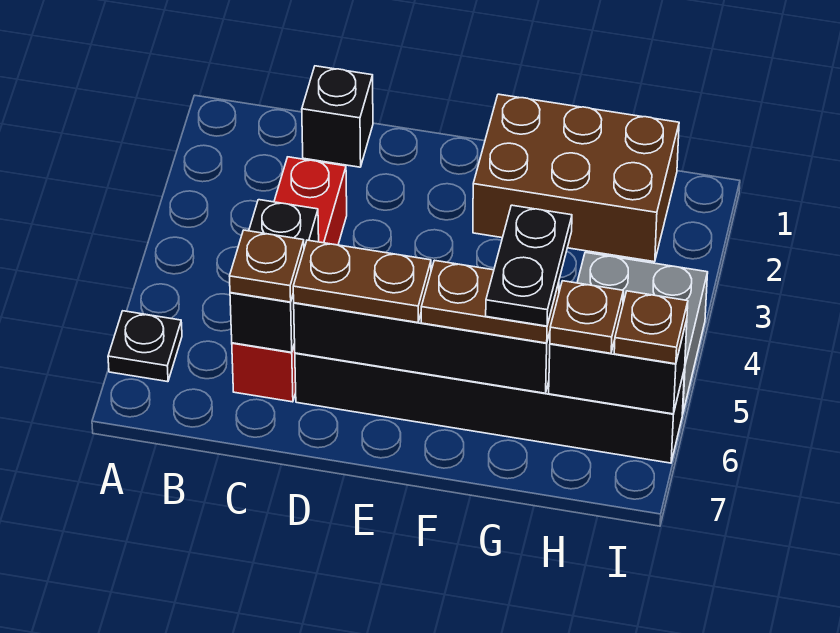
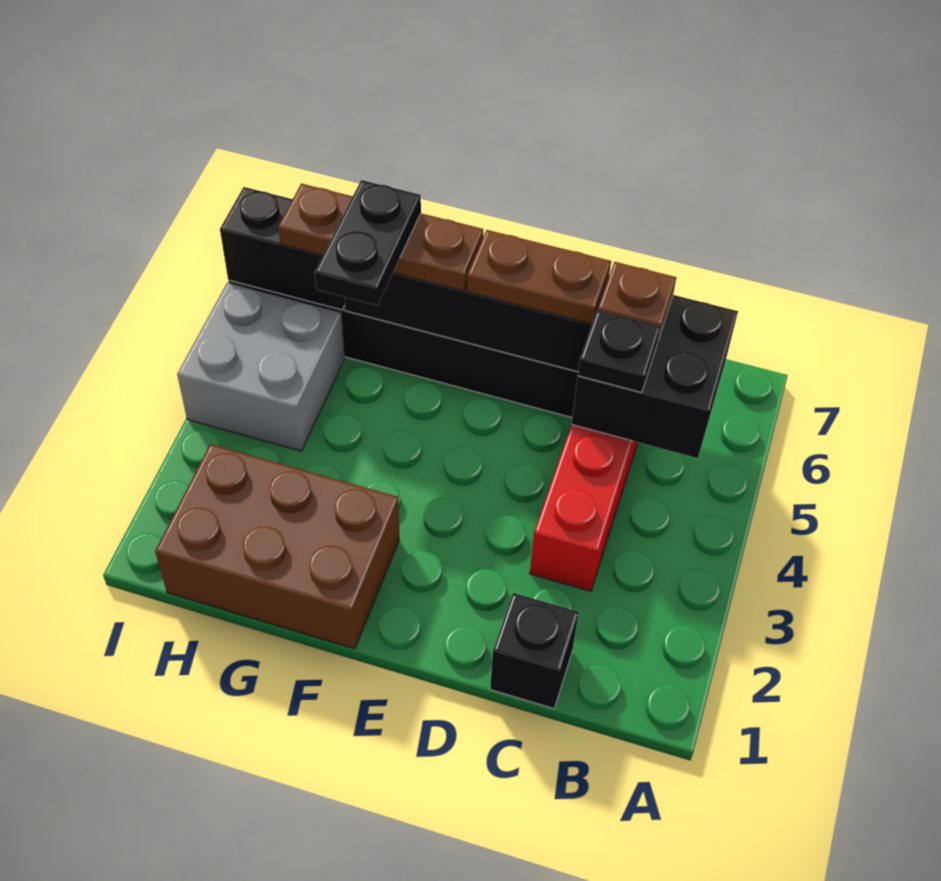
black plate A6 level 1 -> black plate C5 level 3
black brick C5:C6 level 2 -> black brick B5:C6 level 2
brown plate I6 level 3 -> none

